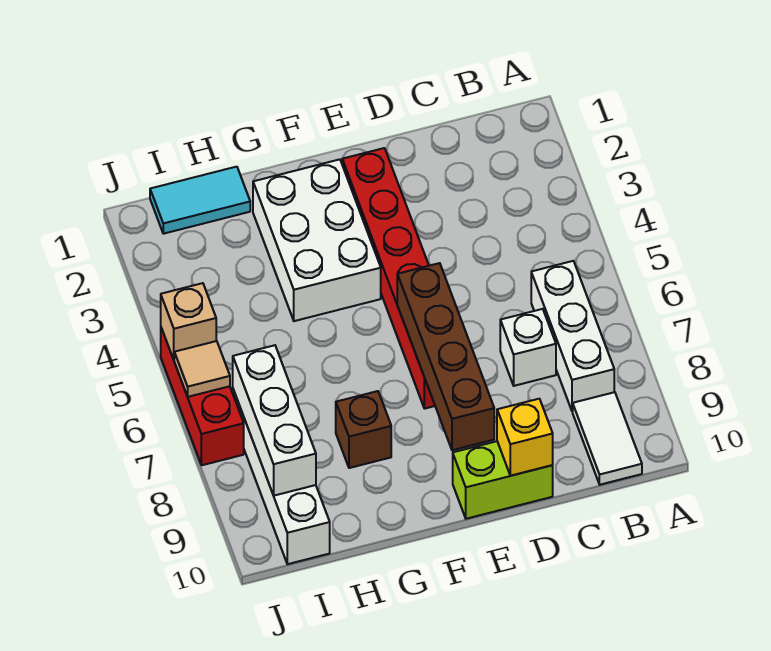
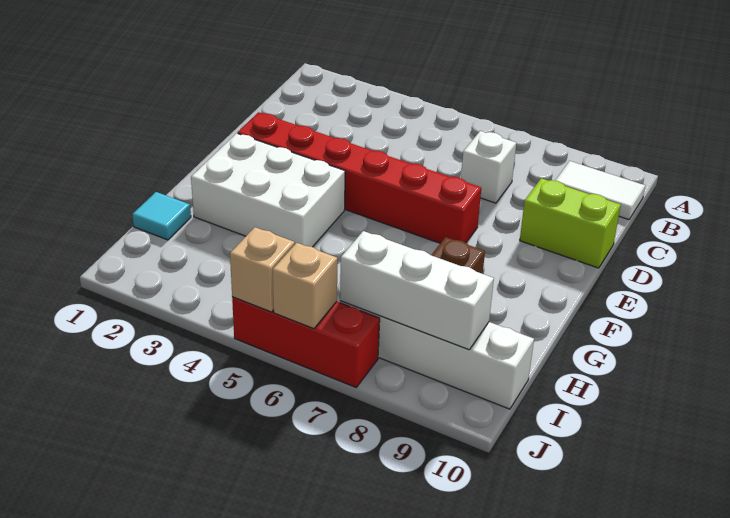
white brick B6:B8 level 1 -> none
lime brick D10:E10 level 1 -> lime brick D9:D10 level 1
yellow brick D10 level 2 -> none
brown brick E6:E9 level 2 -> none
cyan tile H1:I1 level 1 -> cyan tile H1 level 1
tan tile J6 level 2 -> tan brick J6 level 2

